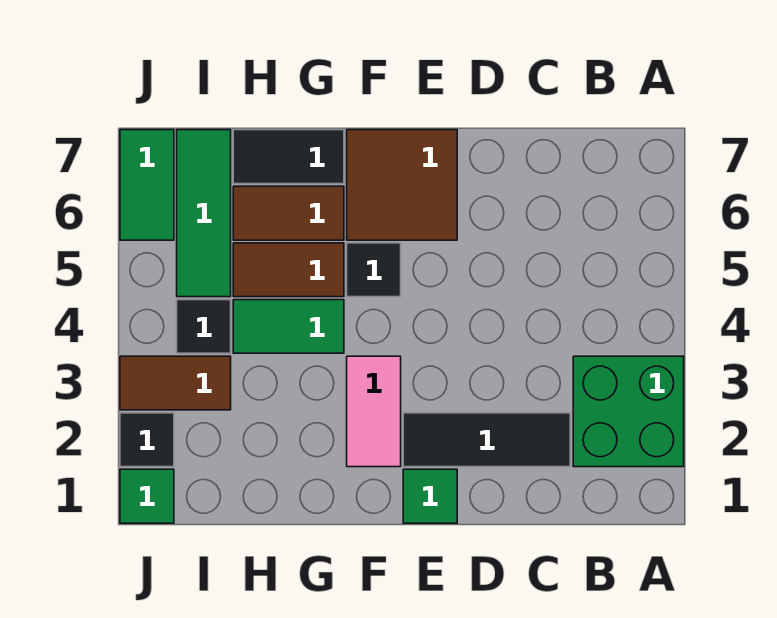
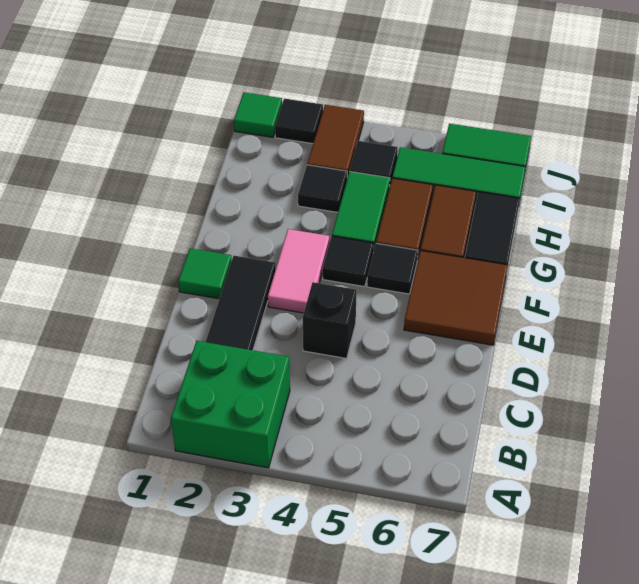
none -> black brick D4 level 1
pink tile F2:F3 level 1 -> pink tile E3:F3 level 1
none -> black tile F4 level 1
none -> black tile H3 level 1

